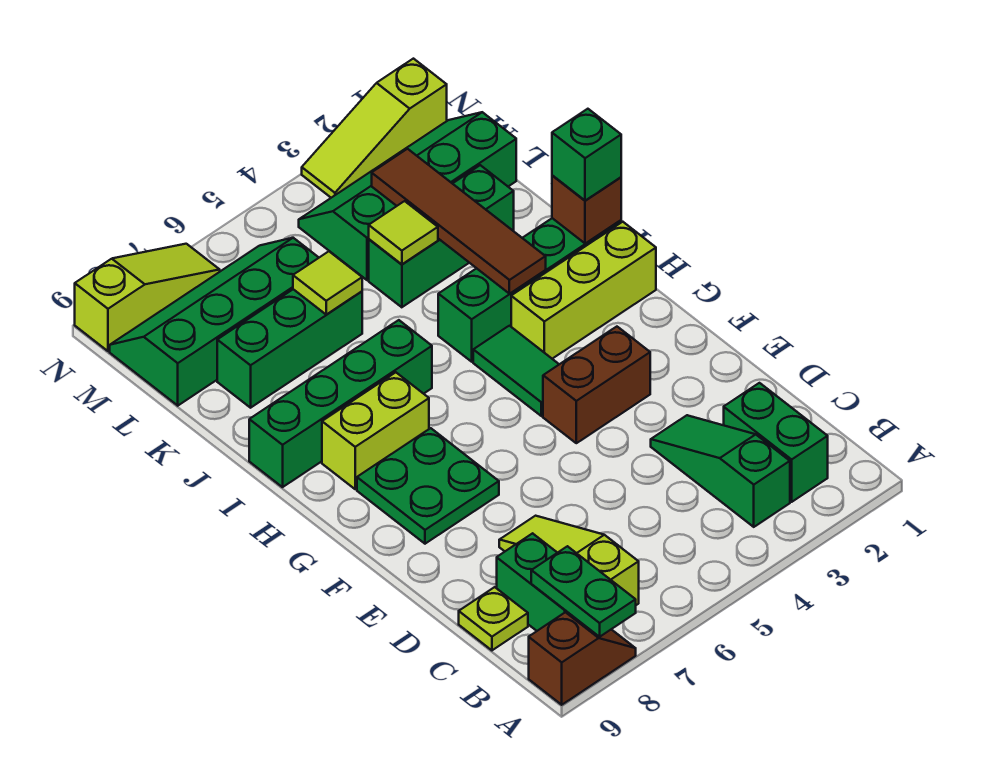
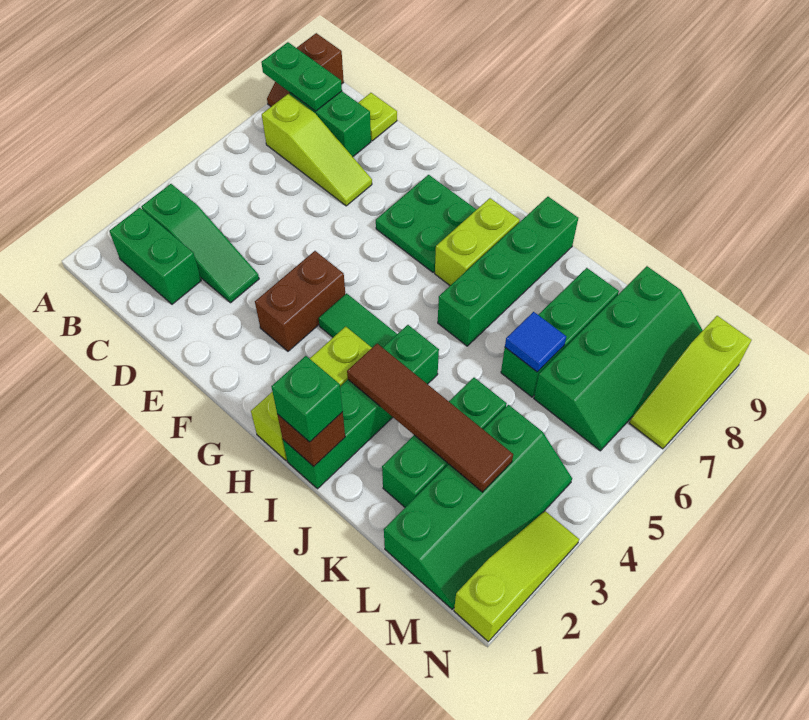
lime tile K4 level 2 -> none
lime tile K6 level 2 -> blue tile K6 level 2

